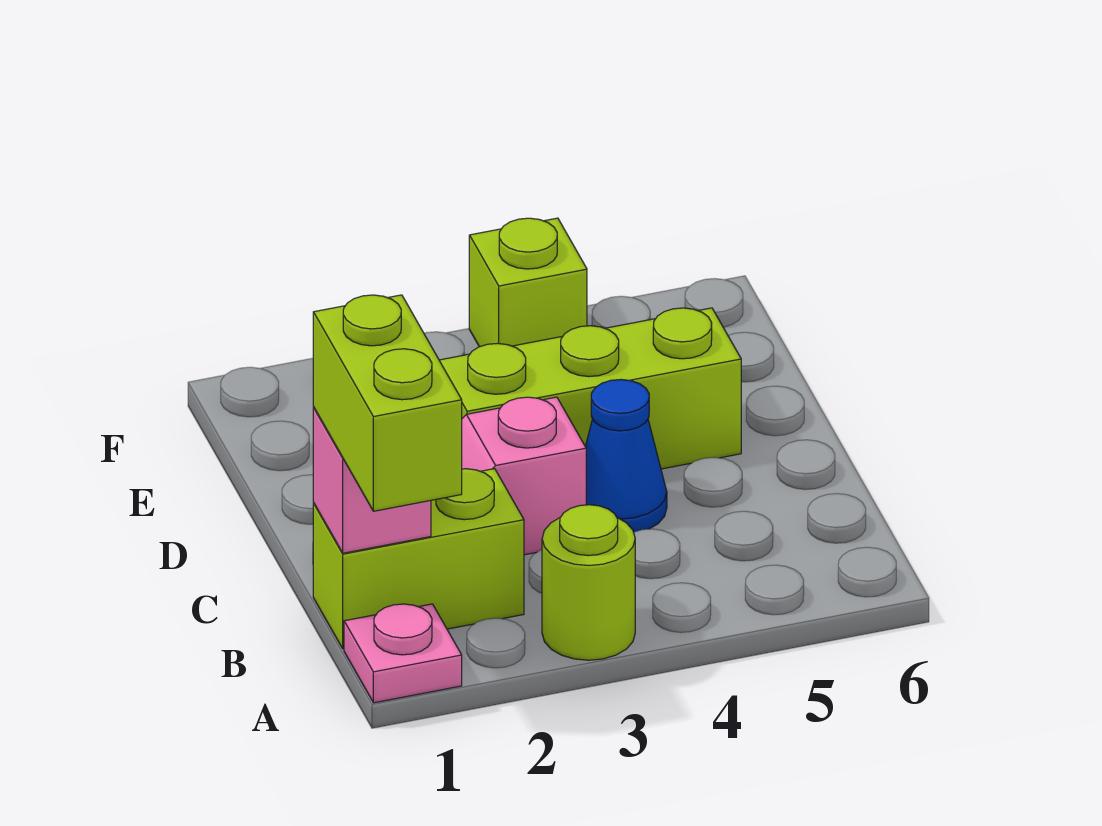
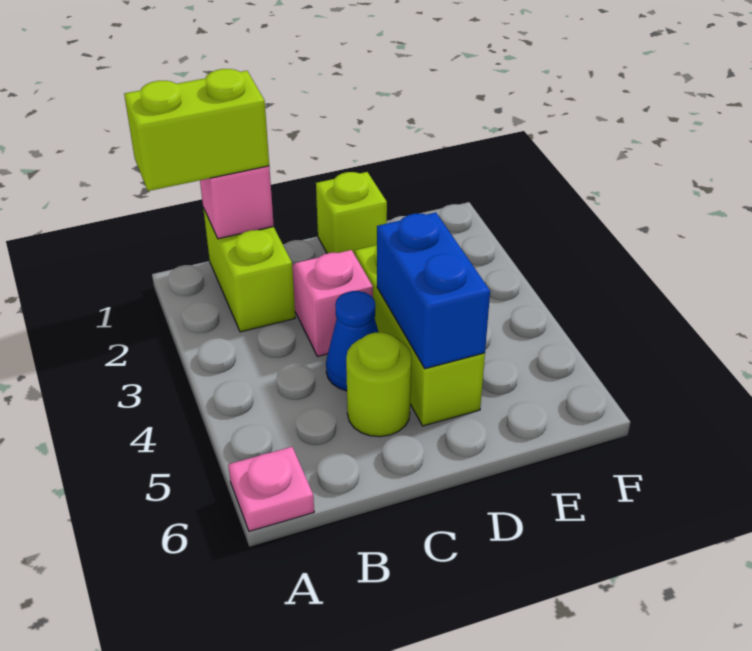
pink plate A1 level 1 -> pink plate A6 level 1
lime round brick A3 level 1 -> lime round brick C5 level 1
none -> blue brick D4:D5 level 2
lime brick F4 level 1 -> lime brick D1 level 1

